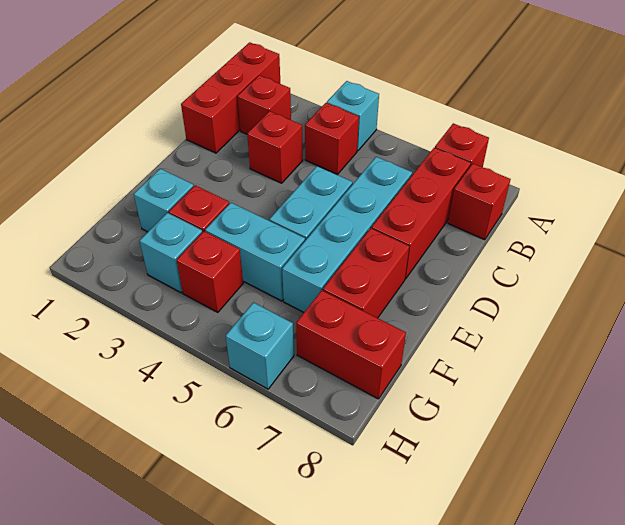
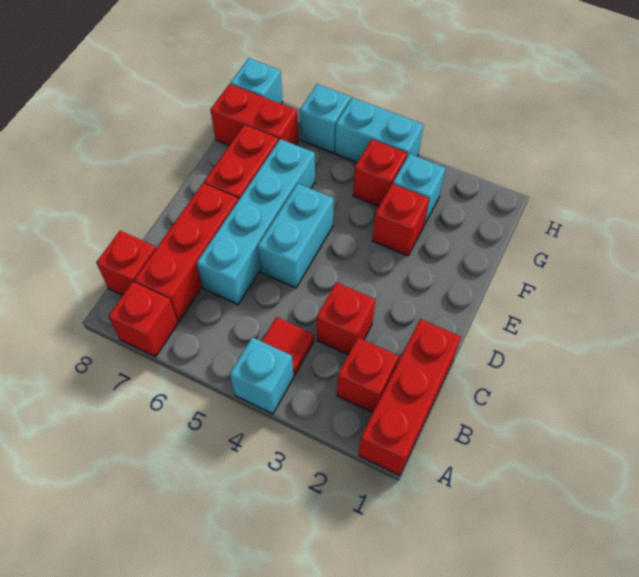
red brick B4 level 1 -> red tile B4 level 1
cyan brick F2 level 1 -> cyan brick H8 level 1
cyan brick F4:F5 level 1 -> cyan brick H4:H5 level 1

